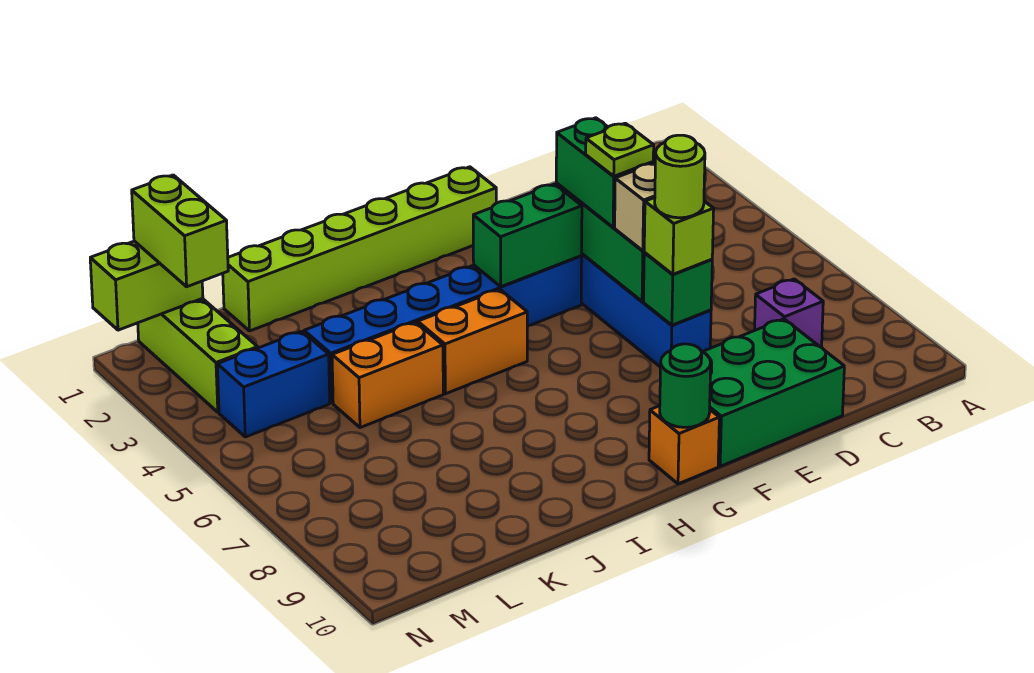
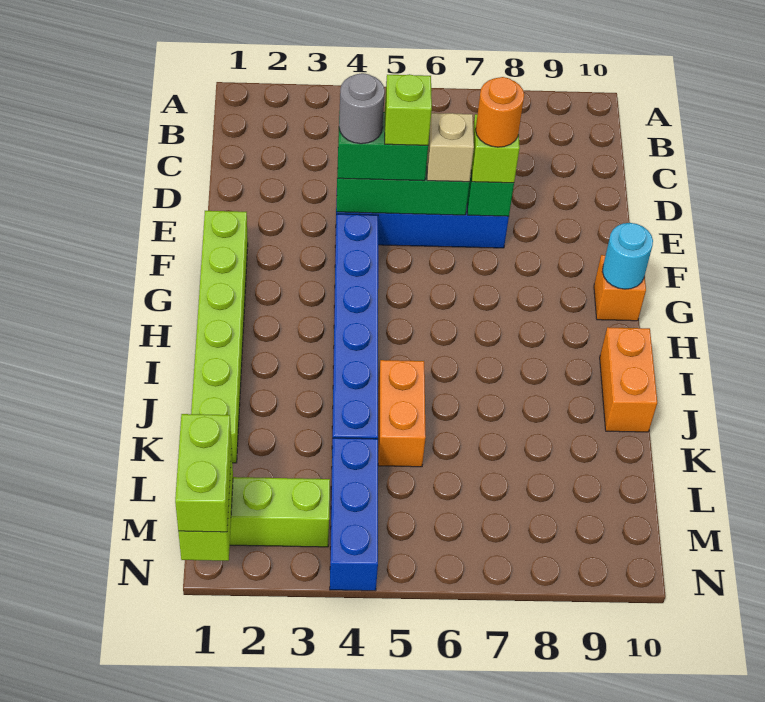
purple brick C8 level 1 -> none
green brick D9:F10 level 1 -> none
none -> grey round brick E4 level 4
lime plate E5 level 4 -> lime brick E5 level 4
lime round brick E7 level 4 -> orange round brick E7 level 4
green brick F4:G4 level 2 -> none
green round brick G10 level 2 -> cyan round brick G10 level 2
orange brick H5:I5 level 1 -> orange brick I10:J10 level 1
blue brick L4:M4 level 1 -> blue brick L4:N4 level 1
lime brick M1:M2 level 3 -> lime brick M1:N1 level 3

